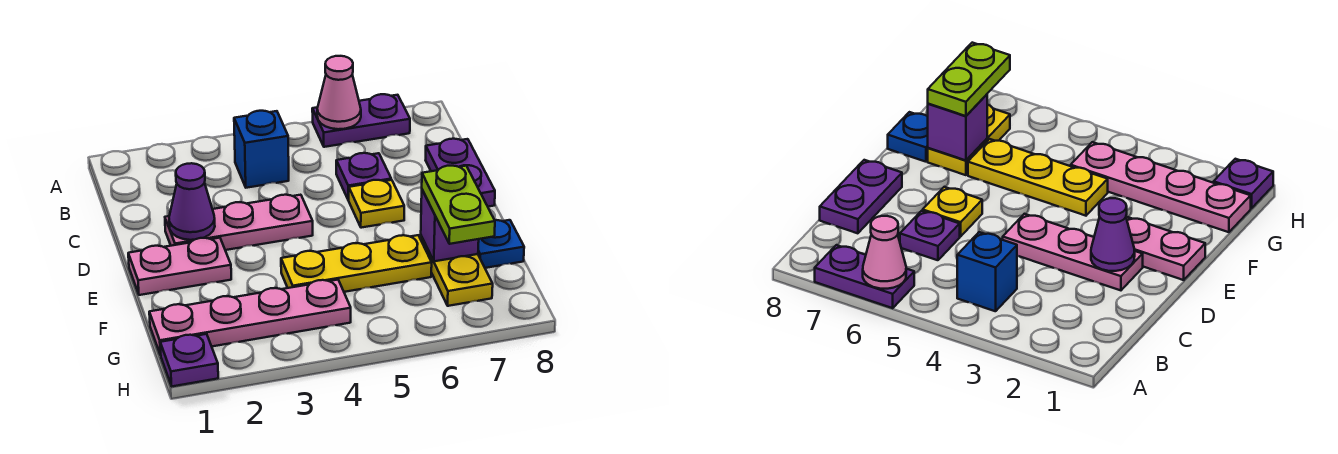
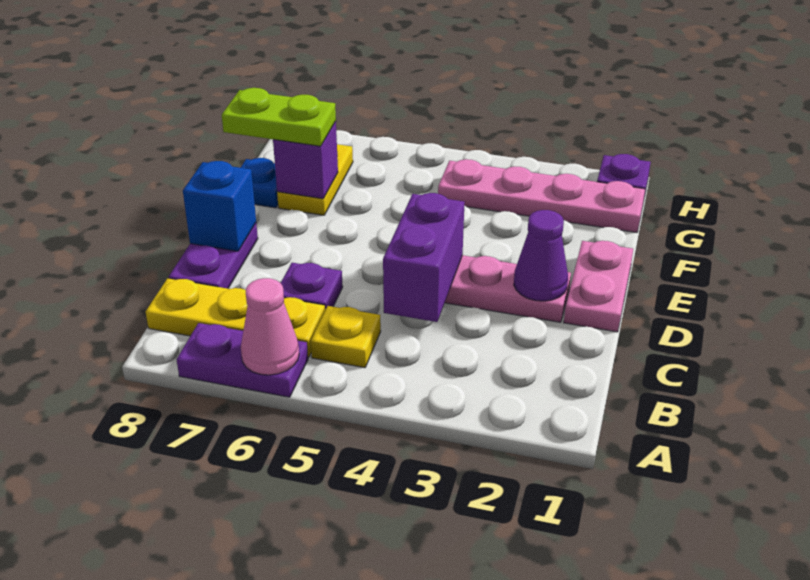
blue brick B4 level 1 -> blue brick D8 level 2
none -> purple brick C4:D4 level 2
yellow plate D6 level 1 -> yellow plate B5 level 1
pink plate E1:E2 level 1 -> pink plate D1:E1 level 1
yellow plate F4:F6 level 1 -> yellow plate B6:B8 level 1
lime plate F7:G7 level 3 -> lime plate F7:F8 level 3

